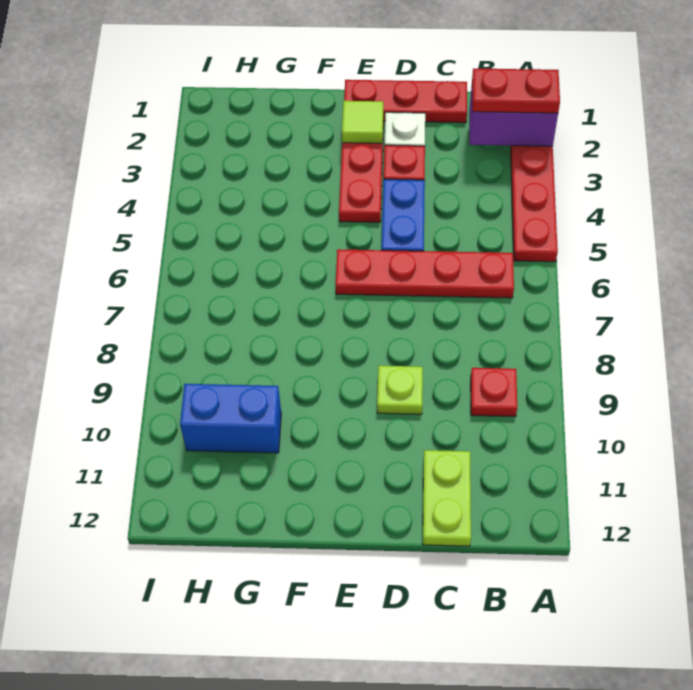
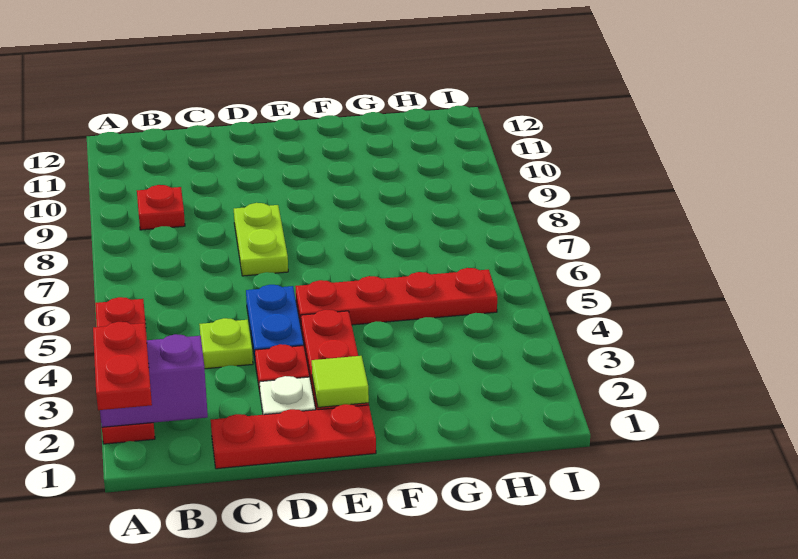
red plate A2:B2 level 3 -> red plate A1:A2 level 3
red plate B6:E6 level 1 -> red plate E5:H5 level 1
lime plate C11:C12 level 1 -> lime plate D7:D8 level 1
lime plate D9 level 1 -> lime plate C4 level 1
blue brick G10:H10 level 1 -> none

